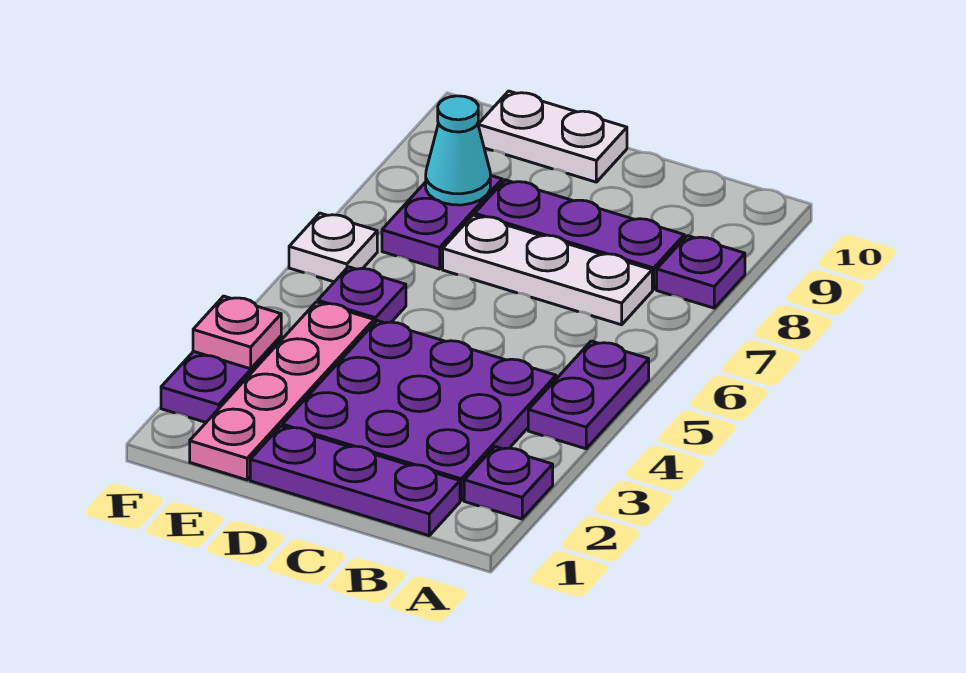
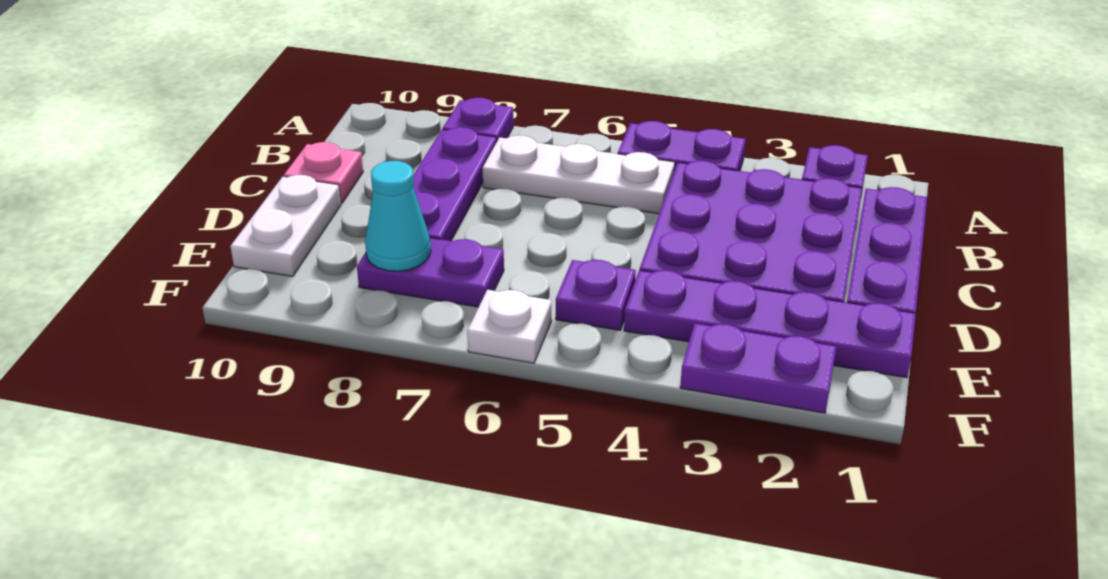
white plate B7:D7 level 1 -> white plate B5:B7 level 1
pink plate E1:E4 level 1 -> purple plate E1:E4 level 1
pink plate F3 level 2 -> pink plate C10 level 1

